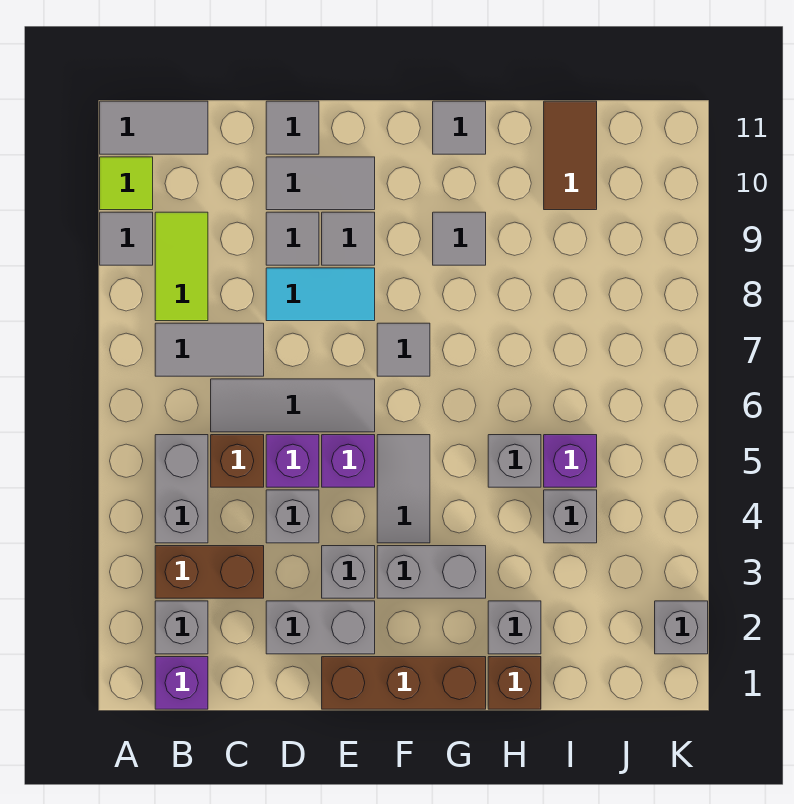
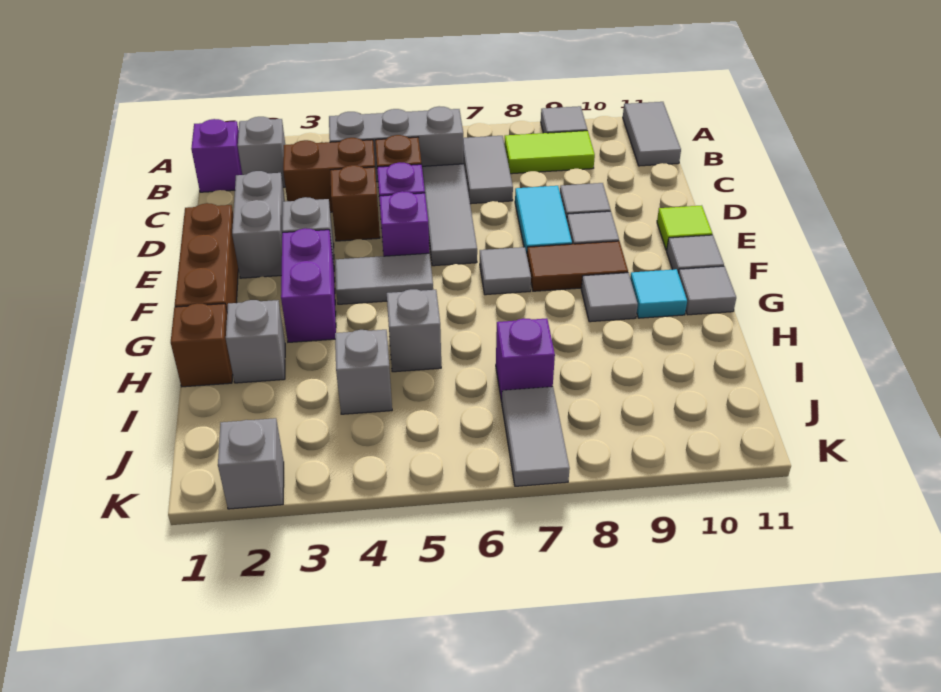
lime tile A10 level 1 -> lime tile E11 level 1
brown brick B3:C3 level 1 -> brown brick C3:C4 level 1
grey brick B4:B5 level 1 -> grey brick B4:B6 level 1
grey brick D4 level 1 -> brown brick D4 level 1
grey tile D10:E10 level 1 -> grey tile J7:K7 level 1
grey tile D11 level 1 -> grey tile F11 level 1
grey brick F3:G3 level 1 -> purple brick F3:G3 level 1
none -> cyan tile G10 level 1
purple brick I5 level 1 -> purple brick I7 level 1
brown tile I10:I11 level 1 -> brown tile F8:F9 level 1

